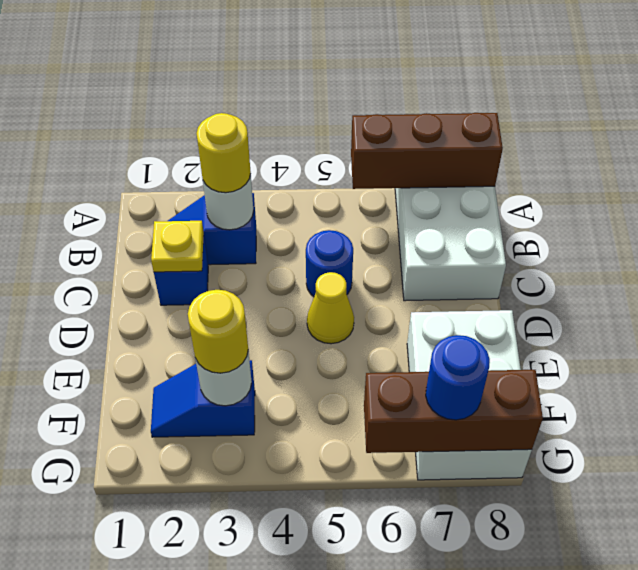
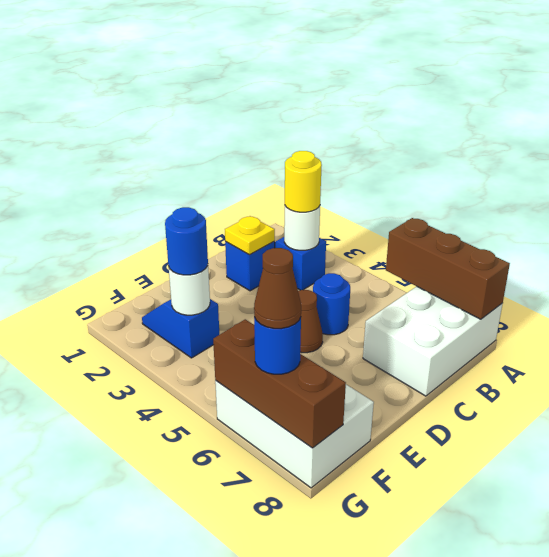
yellow cone D5 level 1 -> brown cone D5 level 1
white brick E7:G8 level 1 -> white brick F6:G8 level 1
yellow round brick F3 level 3 -> blue round brick F3 level 3
none -> brown cone G7 level 4

